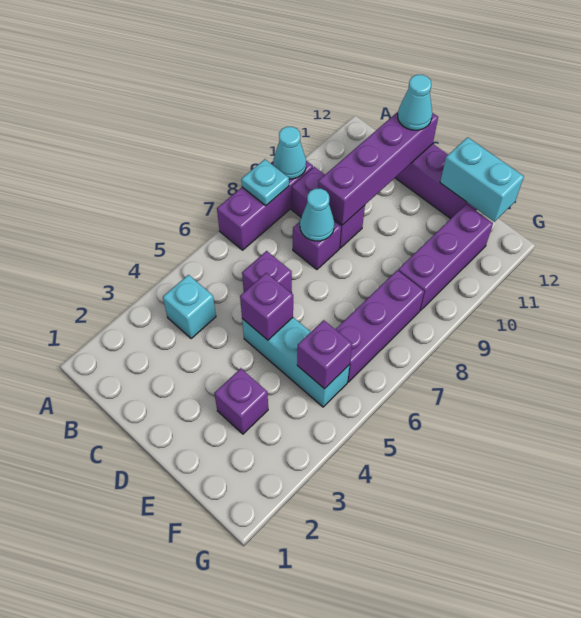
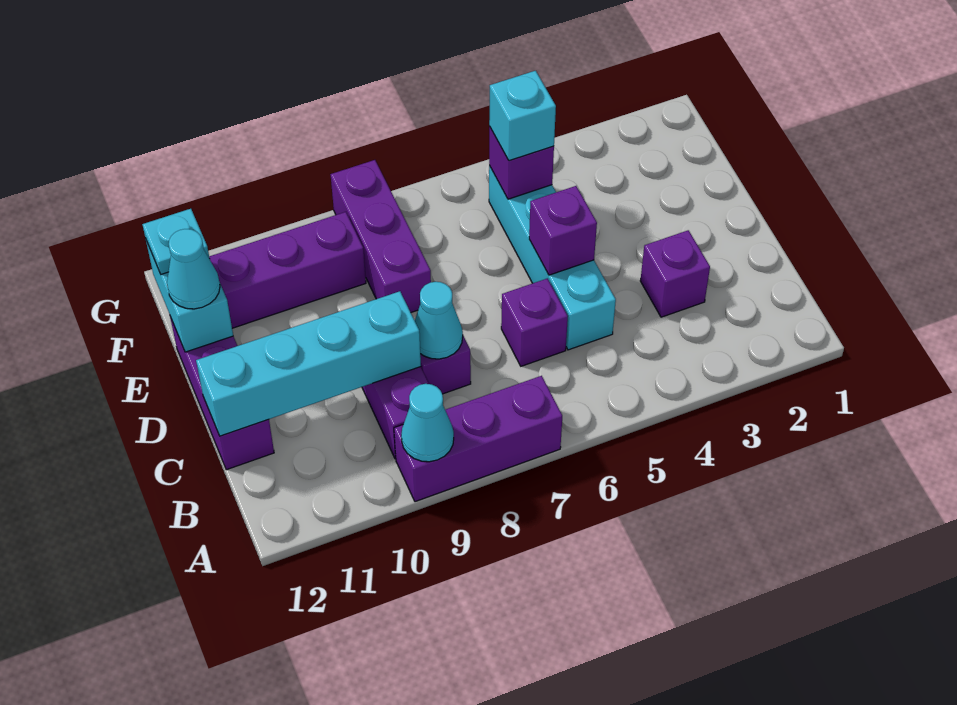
cyan plate A8 level 2 -> cyan plate F12 level 3
cyan brick B4 level 1 -> cyan brick F5 level 3
purple brick C9:C12 level 2 -> cyan brick C9:C12 level 2
cyan cone C12 level 3 -> cyan cone E12 level 3
cyan brick D5:F5 level 1 -> cyan brick C5:F5 level 1
purple brick E3 level 1 -> purple brick C3 level 1
purple brick F6:F8 level 1 -> purple brick E8:G8 level 1

